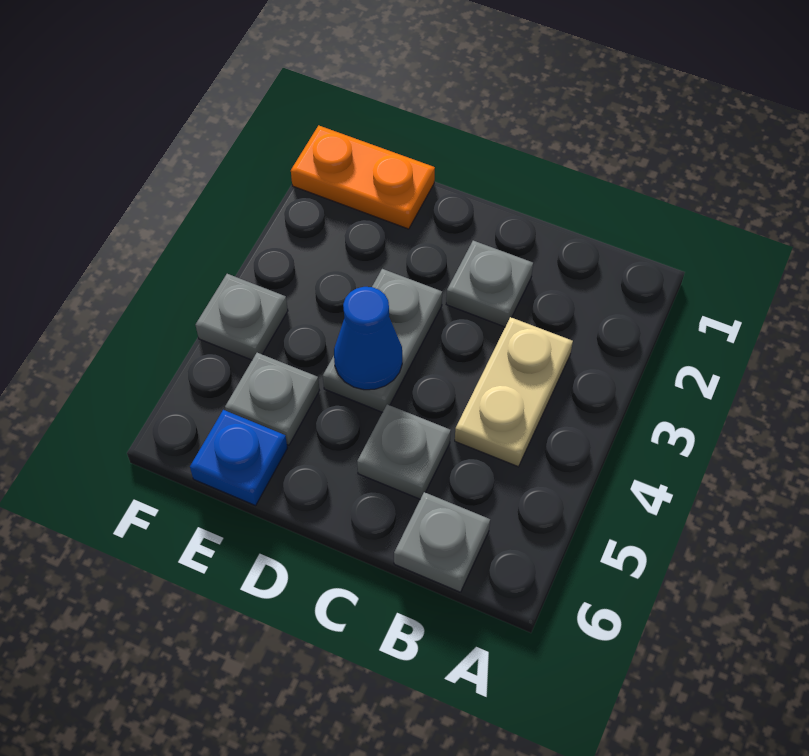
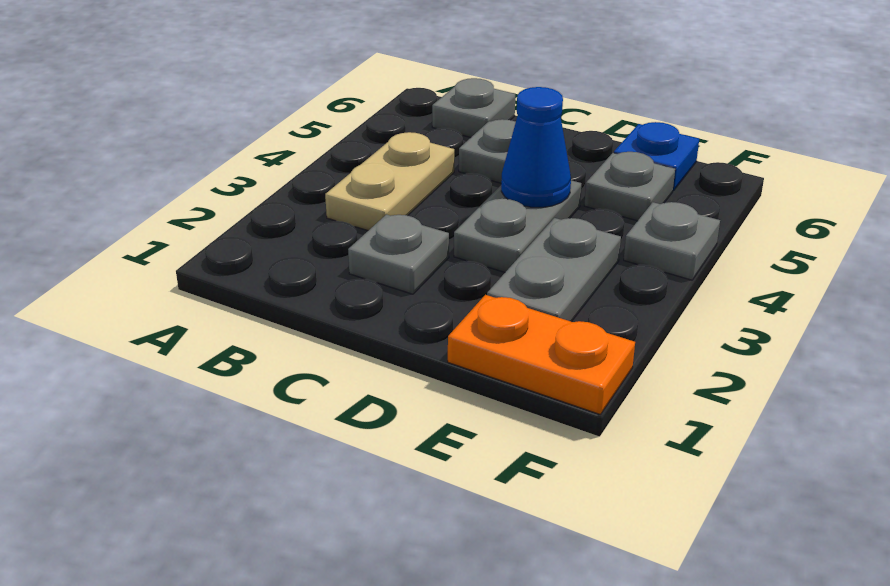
none -> grey plate E2:E3 level 1

